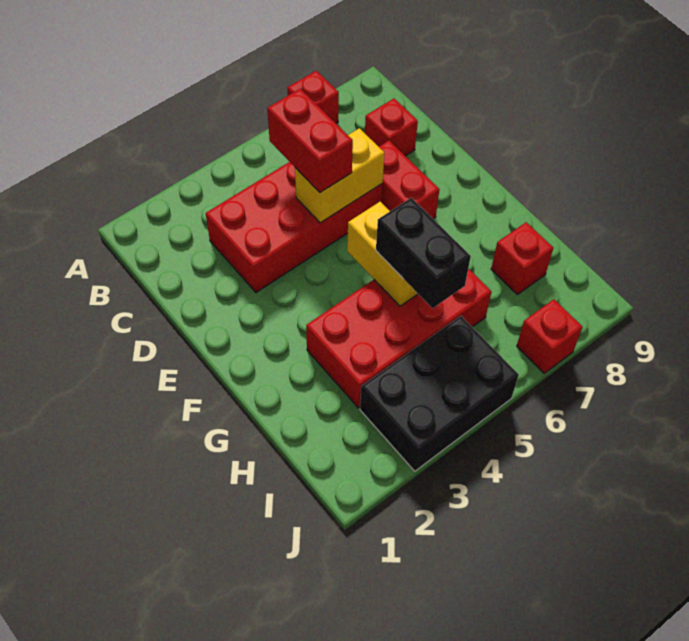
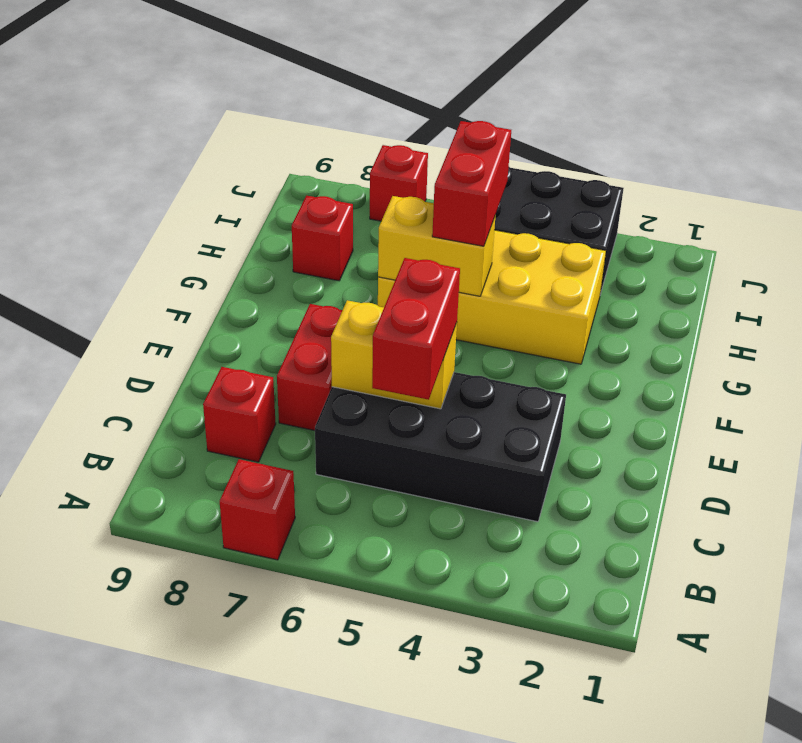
red brick C3:D6 level 1 -> black brick C3:D6 level 1
yellow brick F5:G5 level 2 -> yellow brick G5:G6 level 2
red brick G3:H6 level 1 -> yellow brick G3:H6 level 1
black brick G5:H5 level 3 -> red brick G5:H5 level 3

